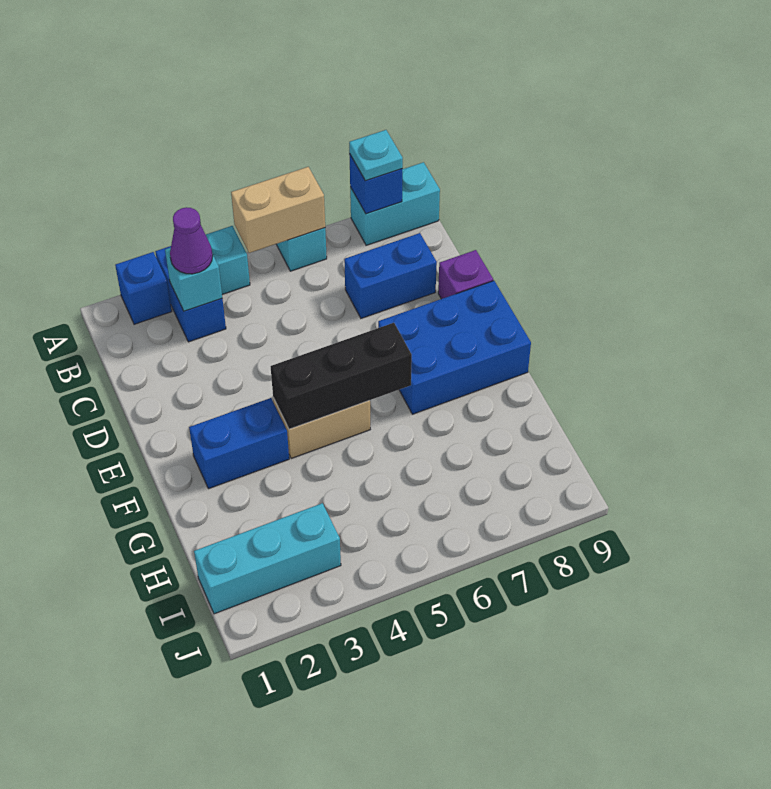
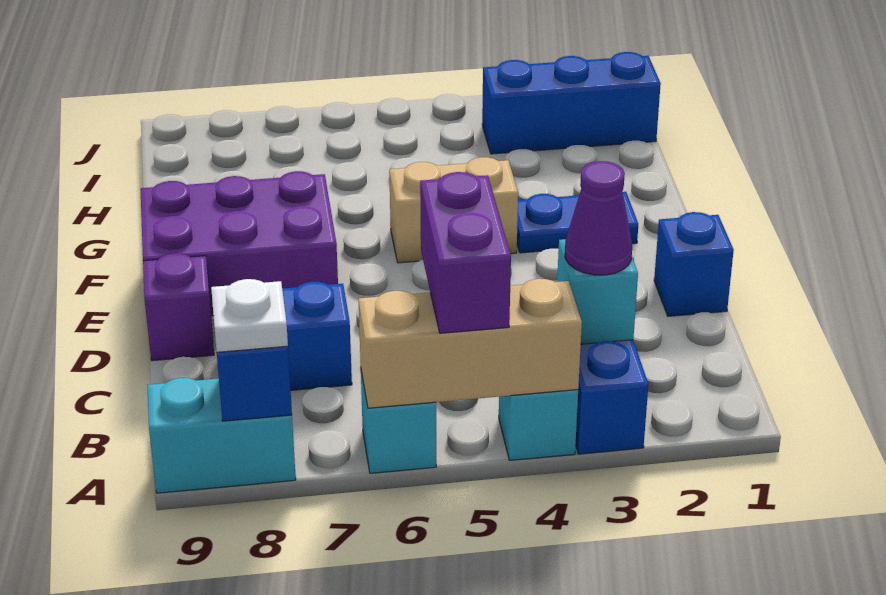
blue brick A2 level 1 -> blue brick D1 level 1
tan brick A5:A6 level 2 -> tan brick A4:A6 level 2
none -> purple brick A5:B5 level 3
cyan plate A8 level 3 -> white plate A8 level 3
blue brick E7:F9 level 1 -> purple brick E7:F9 level 1
blue brick F2:F3 level 1 -> blue plate F2:F3 level 1
black brick F4:F6 level 2 -> none
cyan brick I1:I3 level 1 -> blue brick I1:I3 level 1

